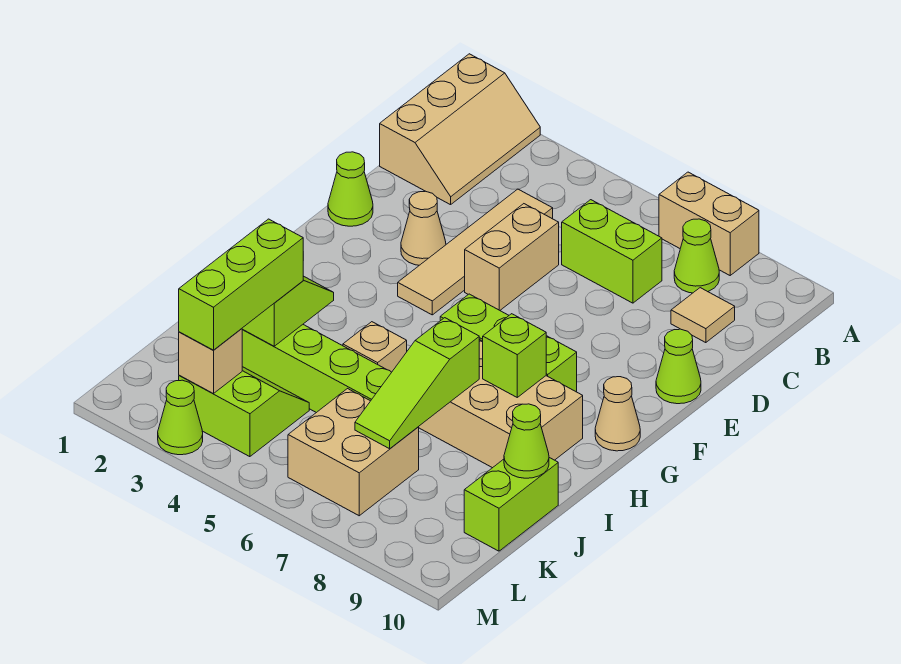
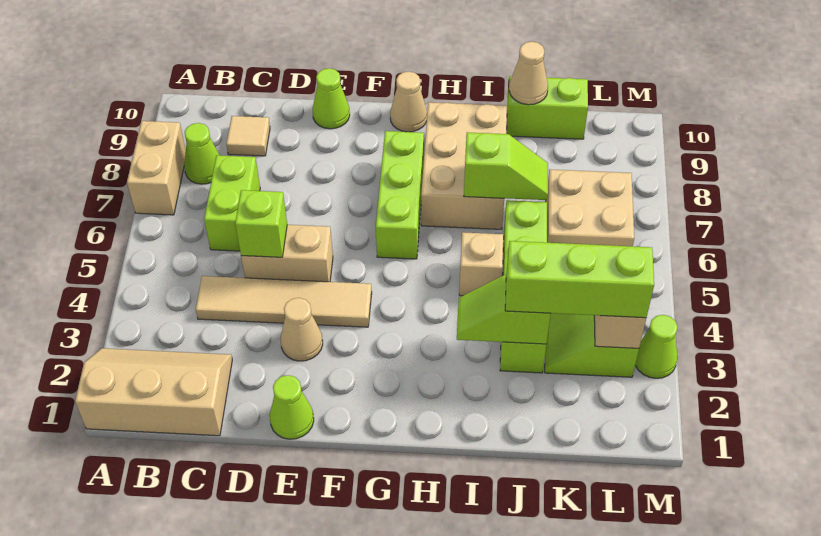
lime brick H8 level 2 -> lime brick D5 level 2
lime slope I7:K7 level 2 top I -> lime slope I7:J7 level 2 top I
lime cone J10 level 2 -> tan cone J10 level 2

